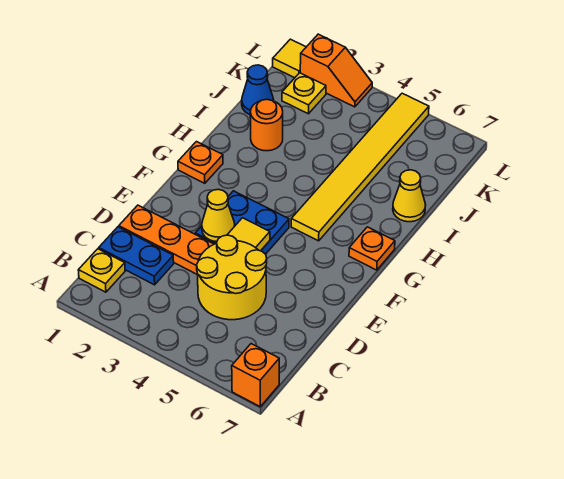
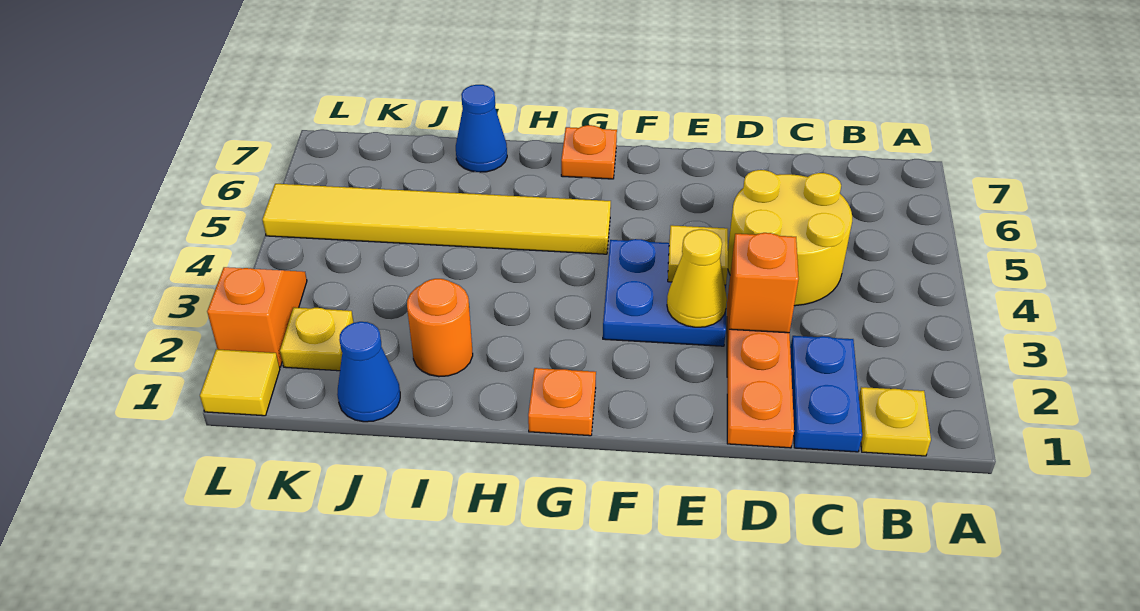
orange brick A7 level 1 -> orange brick D3 level 2
yellow cone I7 level 1 -> blue cone I7 level 1

